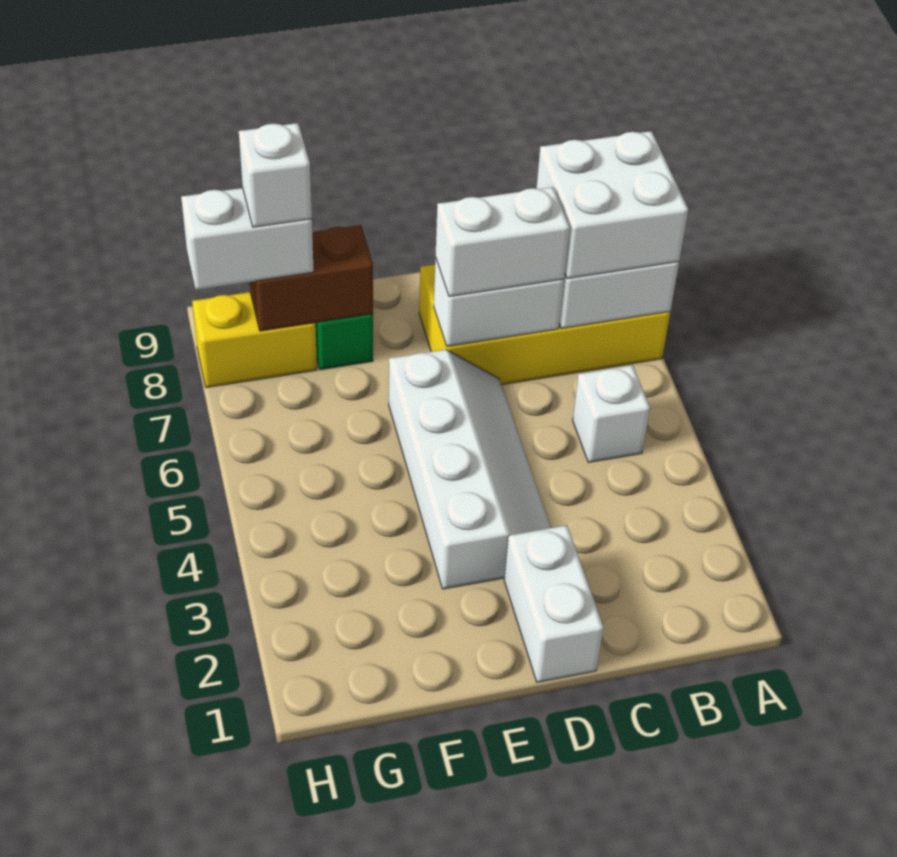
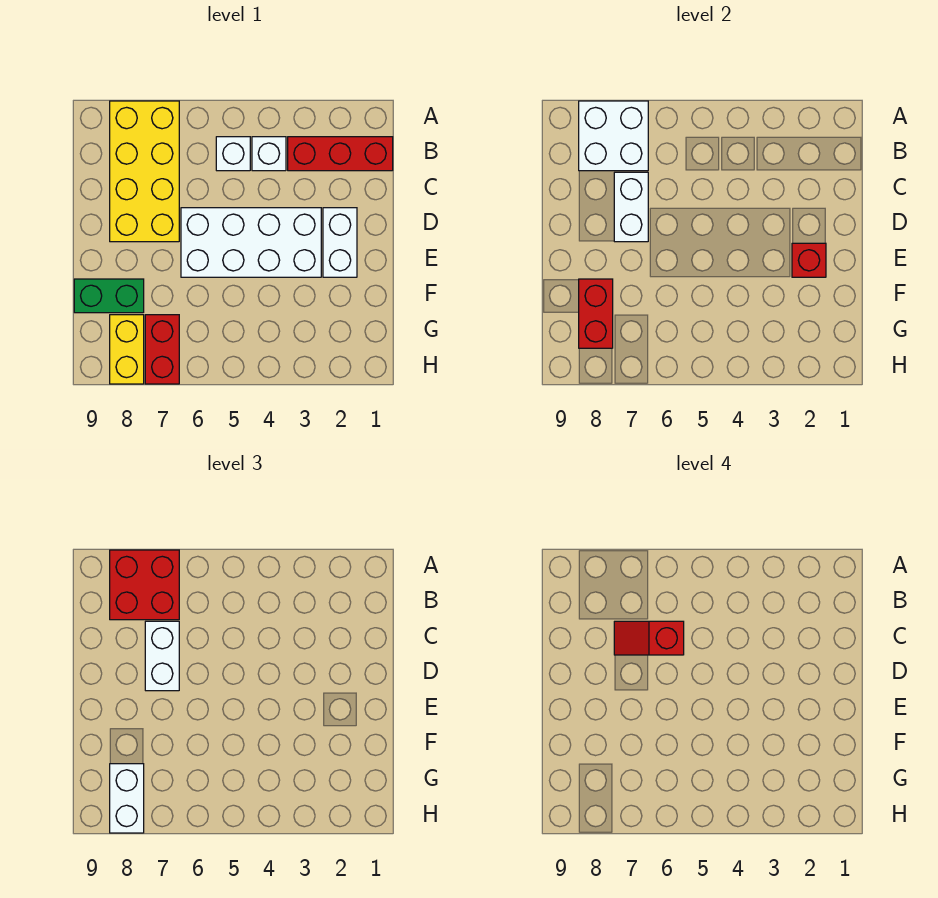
white brick A7:B8 level 3 -> red brick A7:B8 level 3
none -> red brick B1:B3 level 1
none -> red slope C6:C7 level 4 top 6
white brick D1:D2 level 1 -> white brick D2:E2 level 1
white slope D3:E6 level 1 top E -> white brick D3:E6 level 1
none -> red brick E2 level 2
brown brick F8:G8 level 2 -> red brick F8:G8 level 2
none -> red brick G7:H7 level 1
white brick G8 level 4 -> white brick B4 level 1

